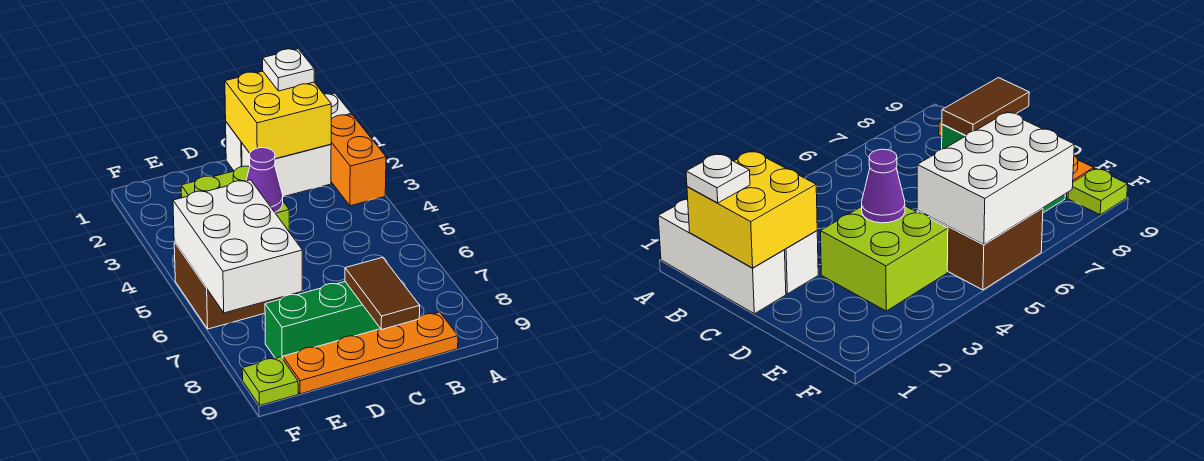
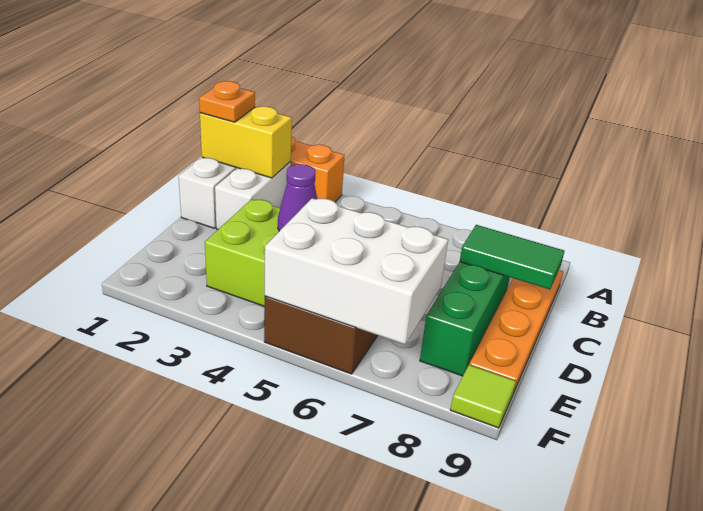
yellow brick B1:C2 level 2 -> yellow brick B1:B2 level 2
white plate B1 level 3 -> orange plate B1 level 3
brown tile C8:C9 level 2 -> green tile C8:C9 level 2
lime plate F9 level 1 -> lime tile F9 level 1

